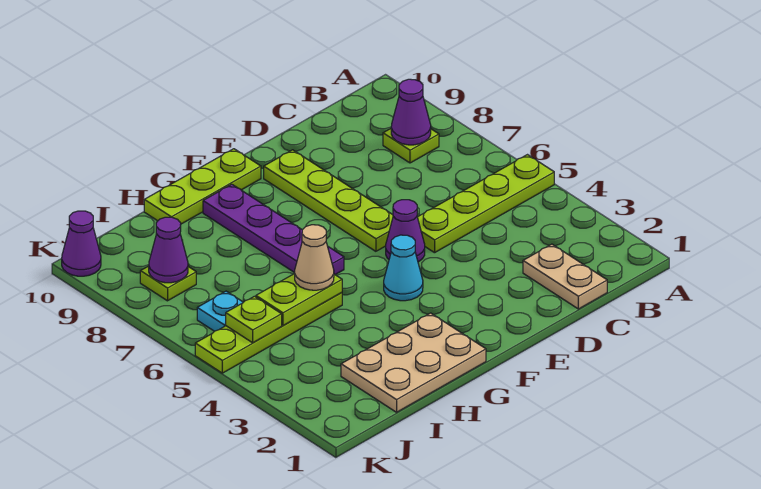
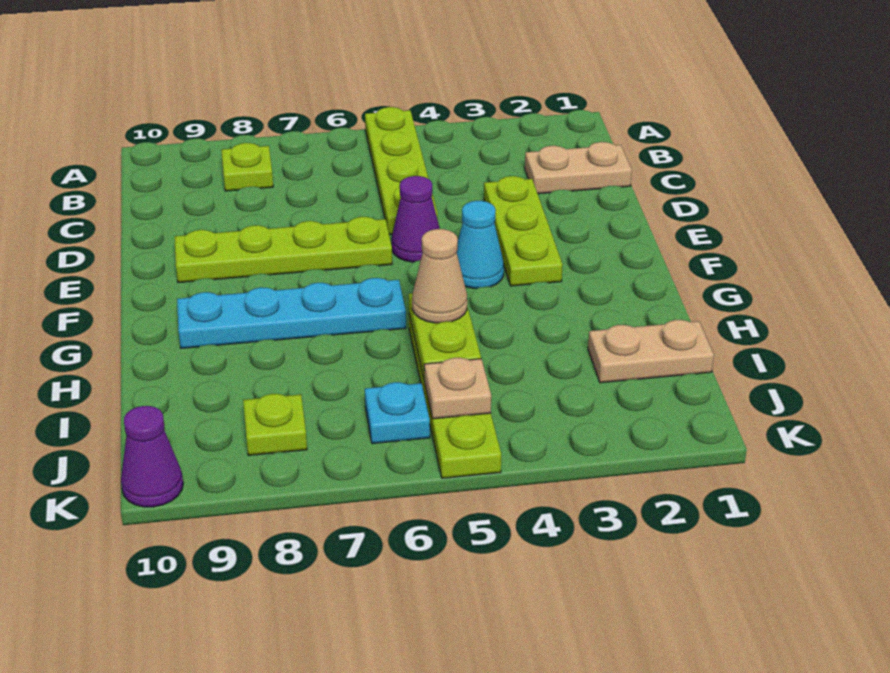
purple cone B8 level 2 -> none
lime plate F10:H10 level 1 -> lime plate D3:F3 level 1
tan plate G1:I2 level 1 -> tan plate I1:I2 level 1
purple plate G6:G9 level 1 -> cyan plate G6:G9 level 1
lime plate J5 level 2 -> tan plate J5 level 2
purple cone J8 level 2 -> none

